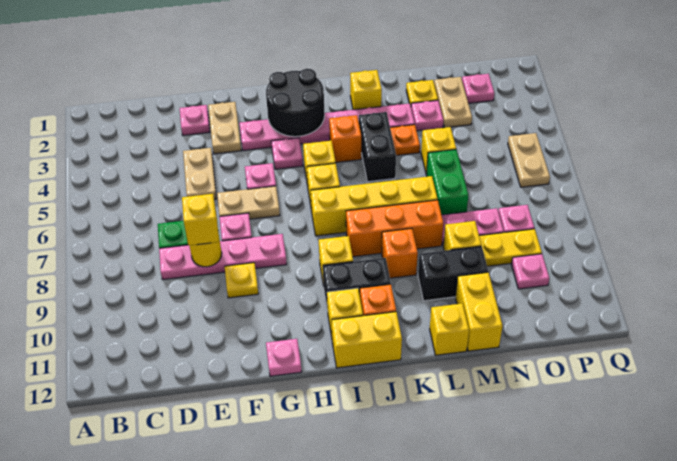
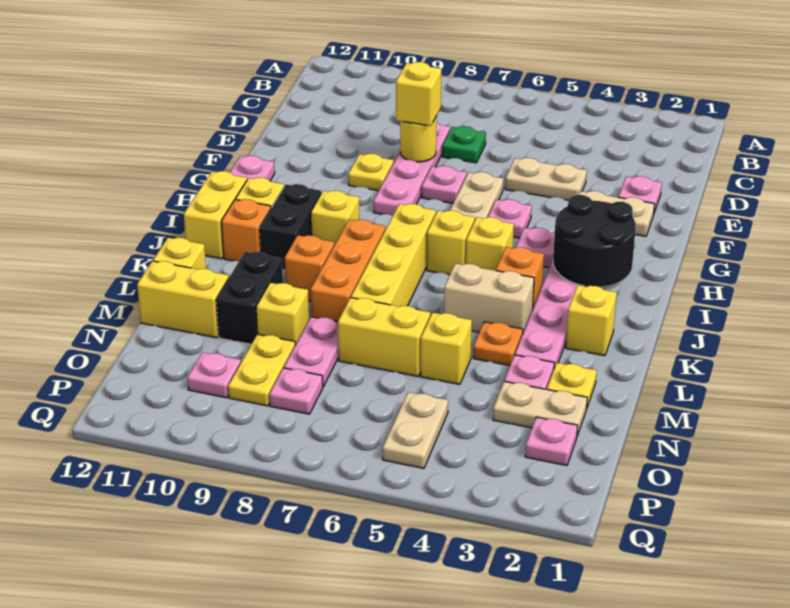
black brick K4:K5 level 1 -> tan brick K4:K5 level 1
green brick M6:M7 level 1 -> yellow brick M6:M7 level 1
tan plate P5:P6 level 1 -> tan plate O5:P5 level 1

